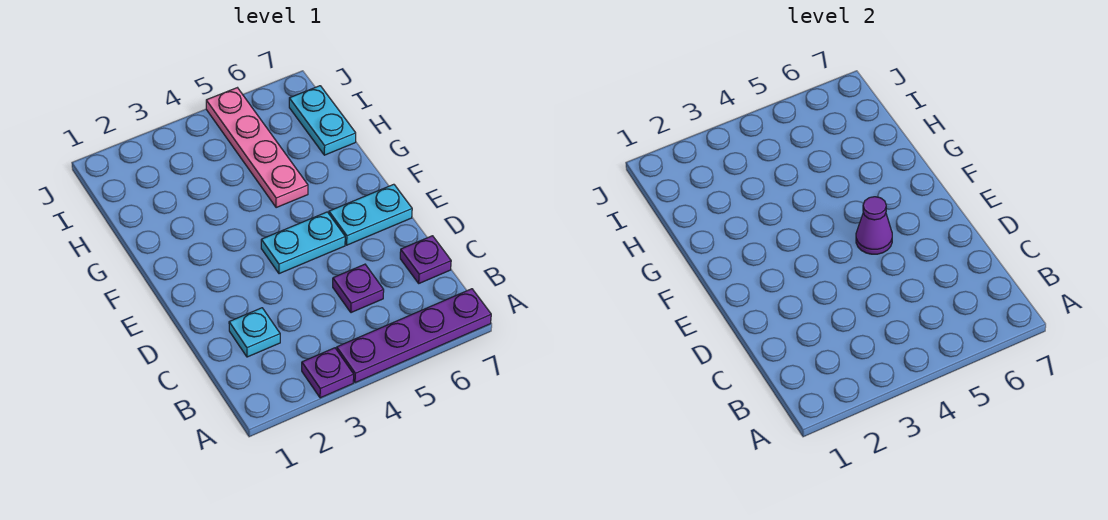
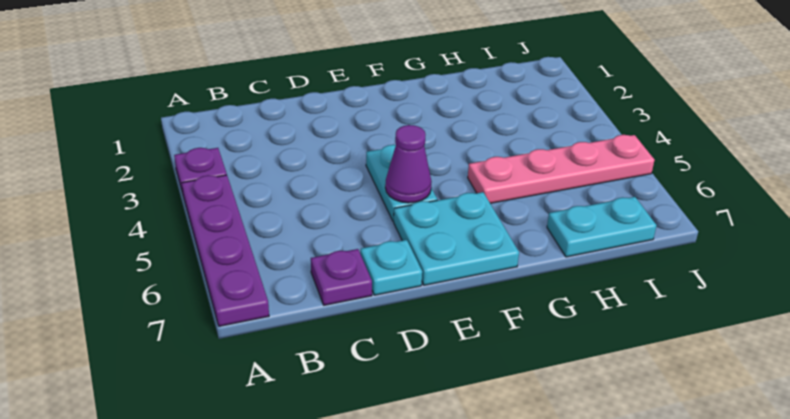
cyan plate C2 level 1 -> cyan plate D7 level 1
purple plate C5 level 1 -> none
cyan plate E6:E7 level 1 -> cyan plate E6:F7 level 1

